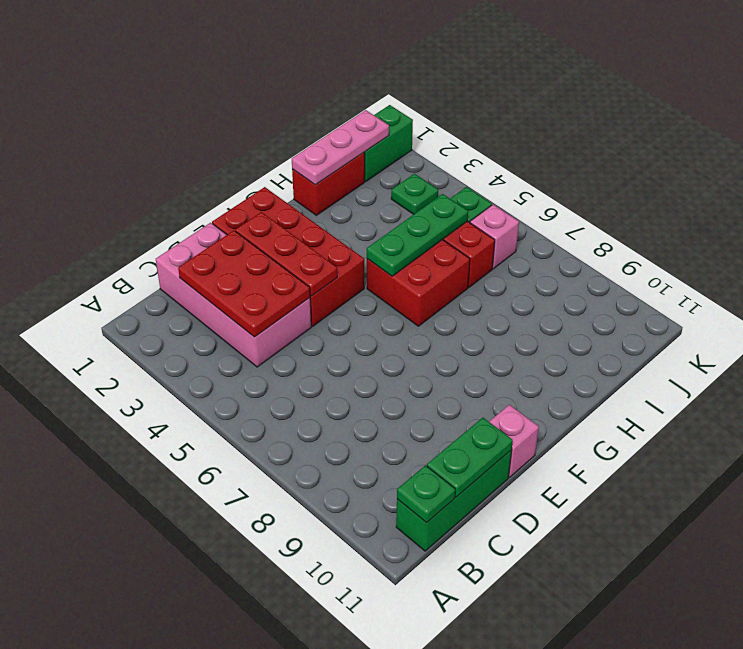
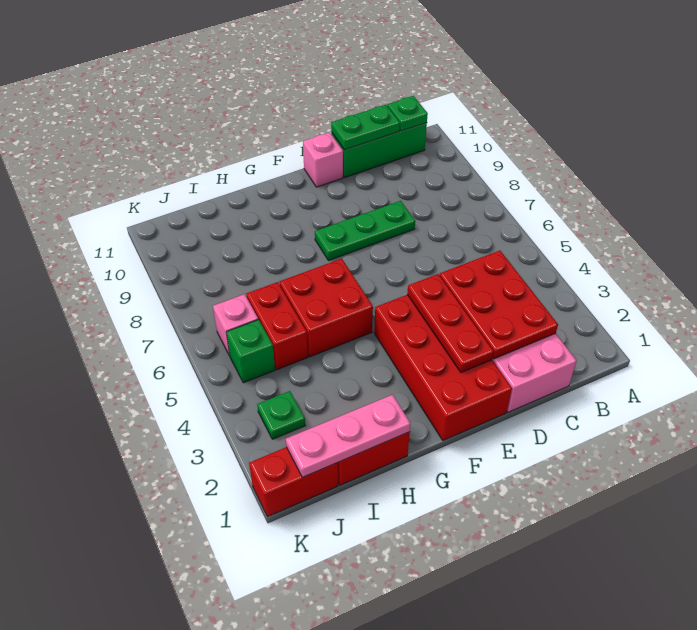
green plate G5:I5 level 2 -> green plate D8:F8 level 1
green brick J1:K1 level 1 -> red brick J1:K1 level 1

